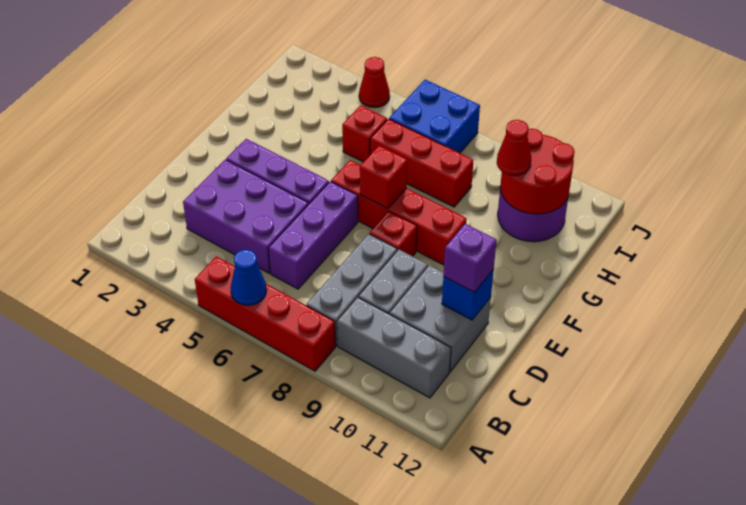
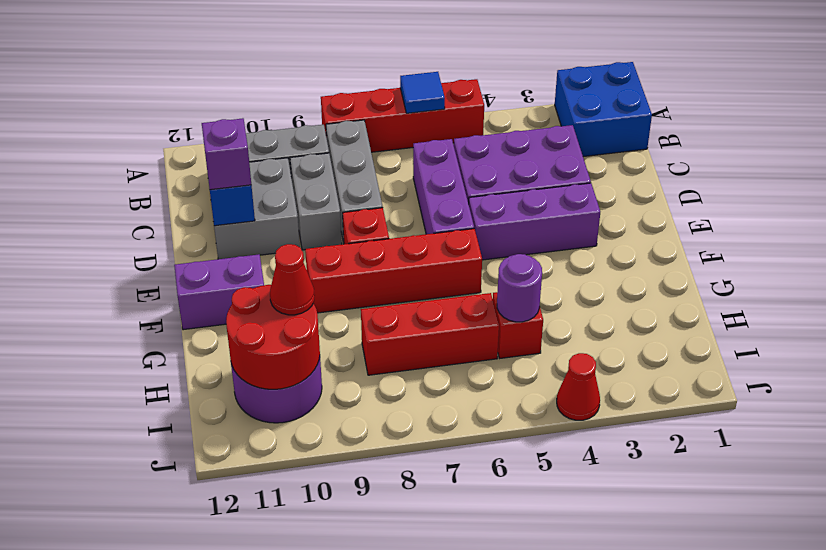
blue cone A6 level 2 -> blue tile A6 level 2
red brick F7 level 2 -> none
none -> purple brick F11:F12 level 1
none -> purple round brick H5 level 2
blue brick I6:J7 level 1 -> blue brick A1:B2 level 1

